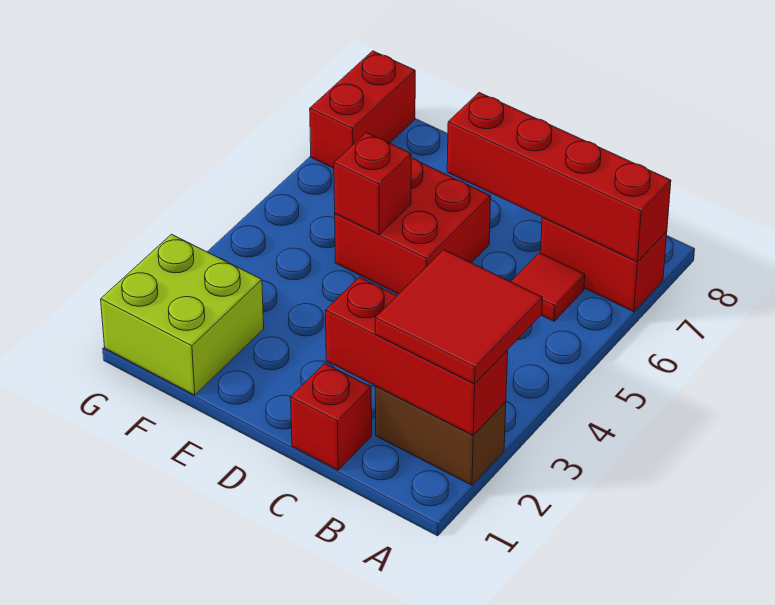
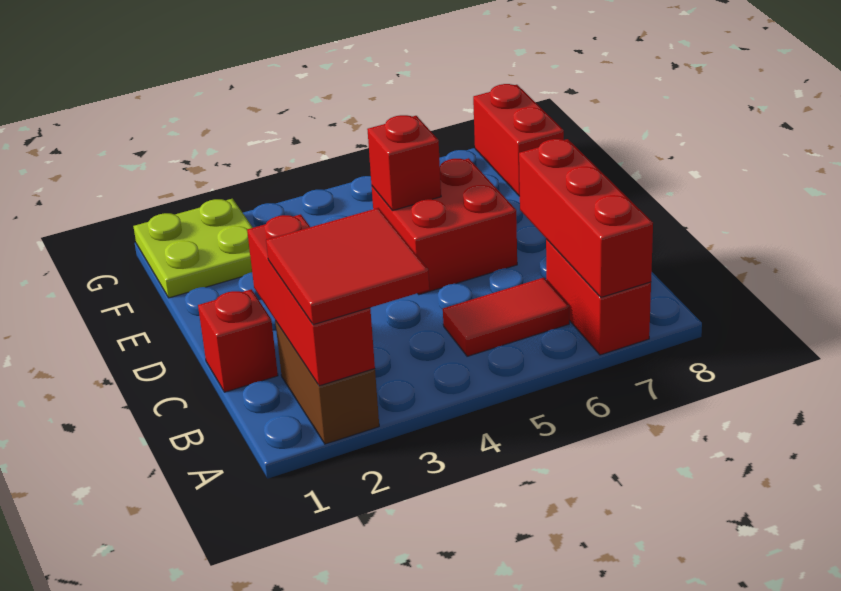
red brick A7:D7 level 2 -> red brick A7:C7 level 2
red tile B6 level 1 -> red tile B5:B6 level 1
lime brick F1:G2 level 1 -> lime plate F1:G2 level 1
red brick G7:G8 level 1 -> red brick F8:G8 level 1

